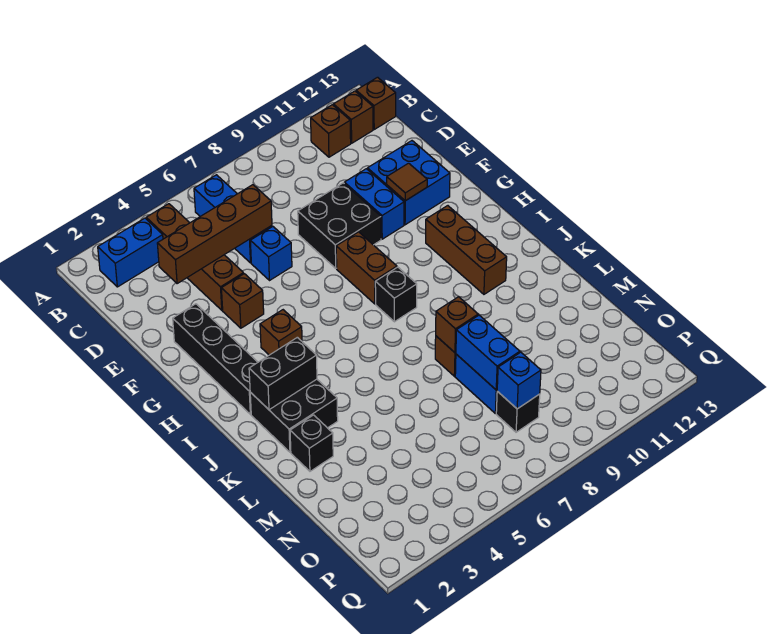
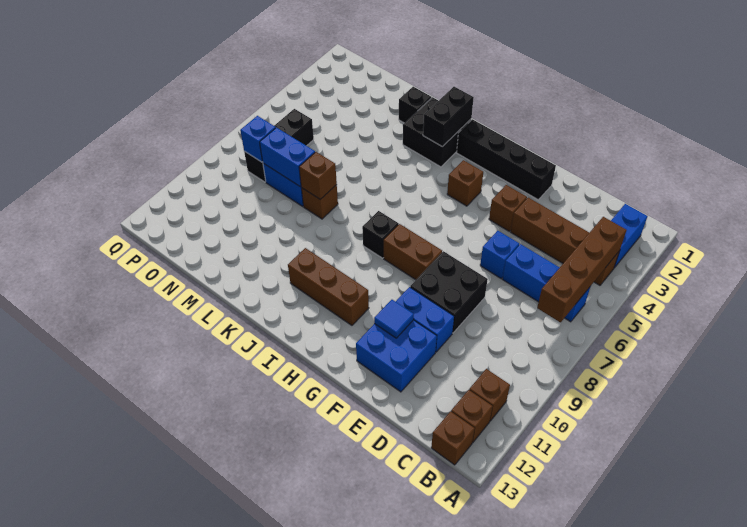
brown brick D3:D6 level 2 -> brown brick B4:B7 level 2
brown tile F11 level 2 -> blue tile F11 level 2
black brick O8 level 1 -> black brick O6:O8 level 1

